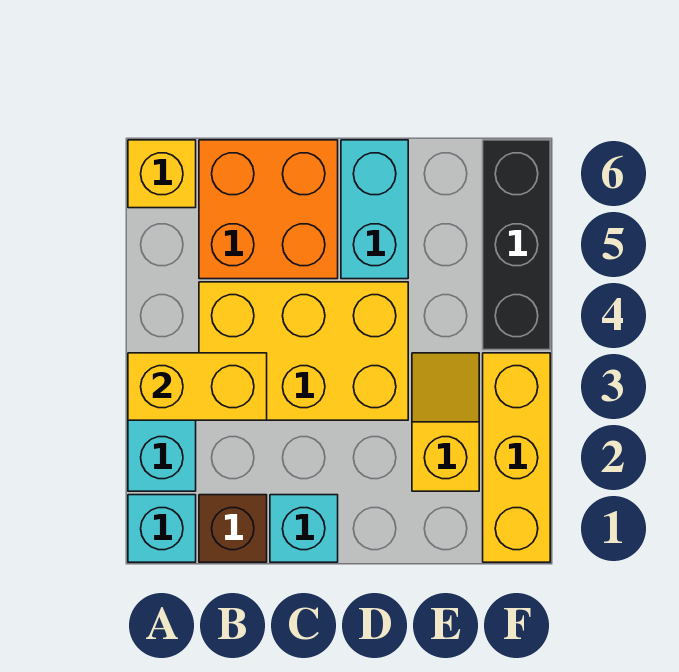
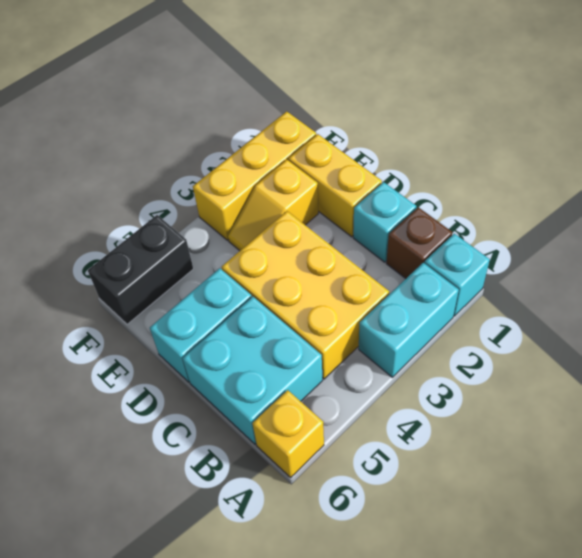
yellow brick A3:B3 level 2 -> yellow brick D1:E1 level 1
orange brick B5:C6 level 1 -> cyan brick B5:C6 level 1
black brick F4:F6 level 1 -> black brick F5:F6 level 1

